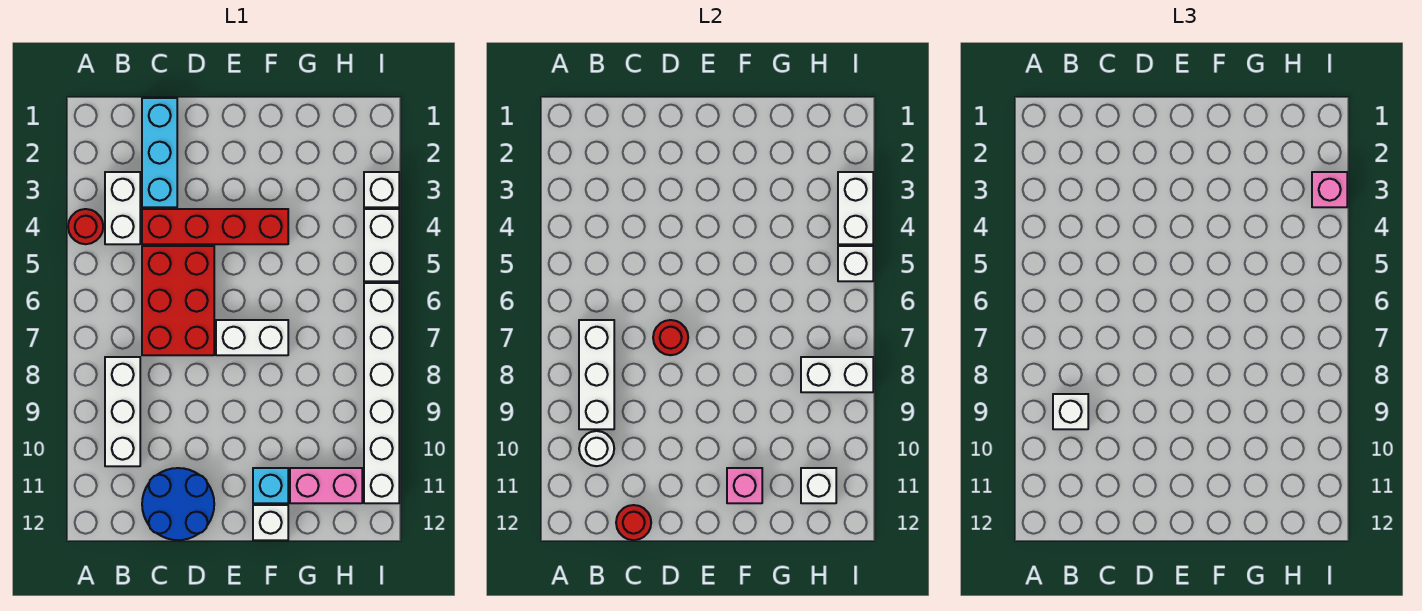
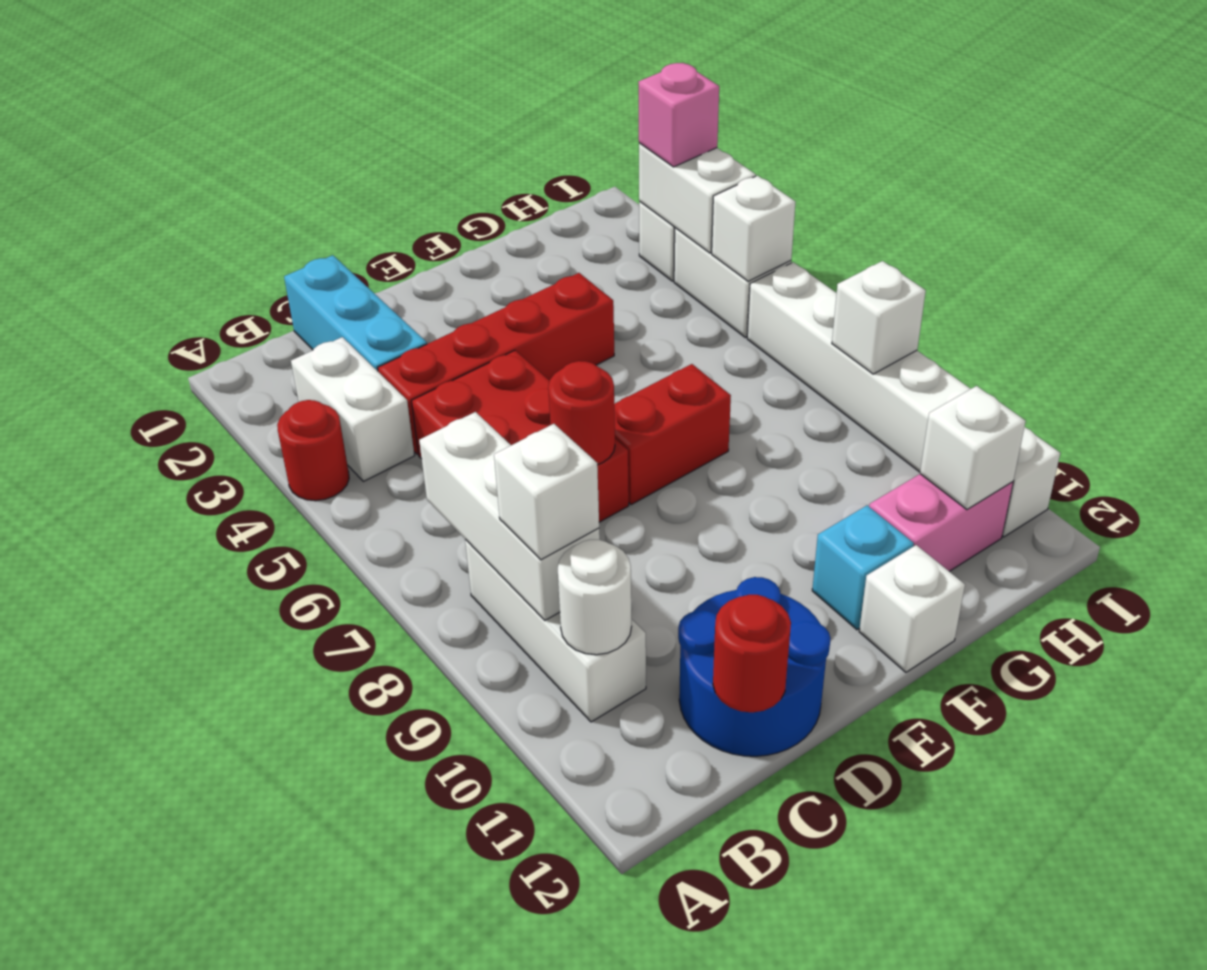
white brick E7:F7 level 1 -> red brick E7:F7 level 1
pink brick F11 level 2 -> none
white brick H8:I8 level 2 -> white brick I8 level 2

